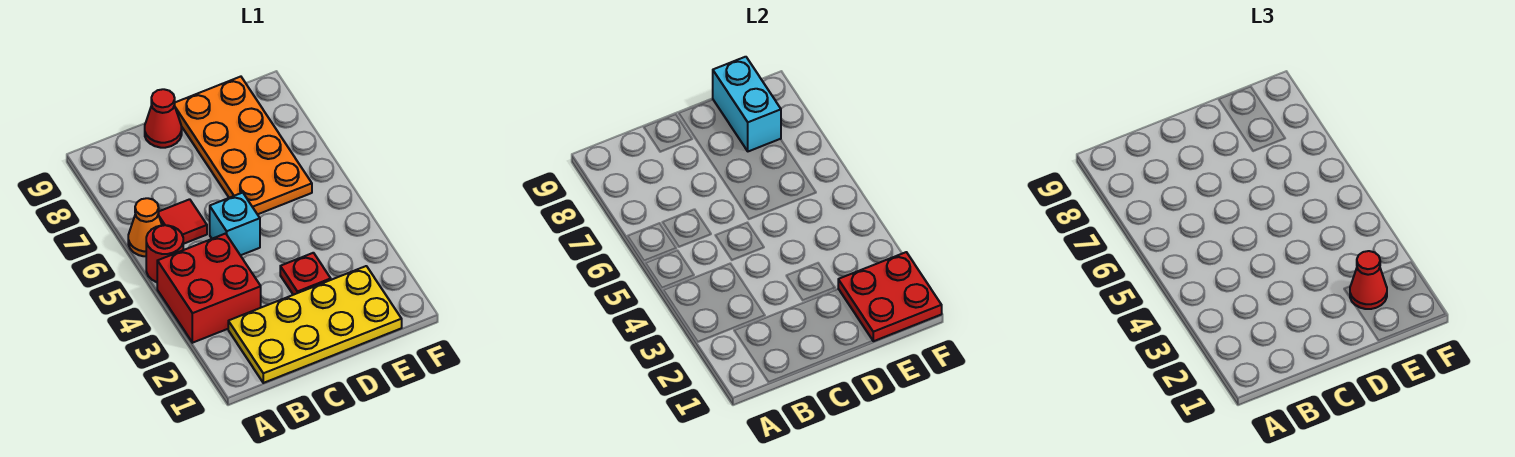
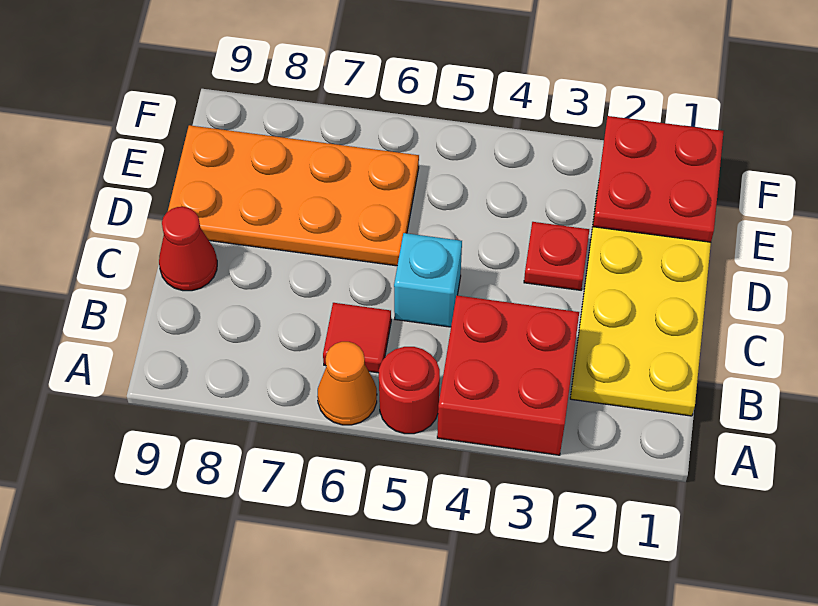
red cone E2 level 3 -> none
cyan brick E8:E9 level 2 -> none

